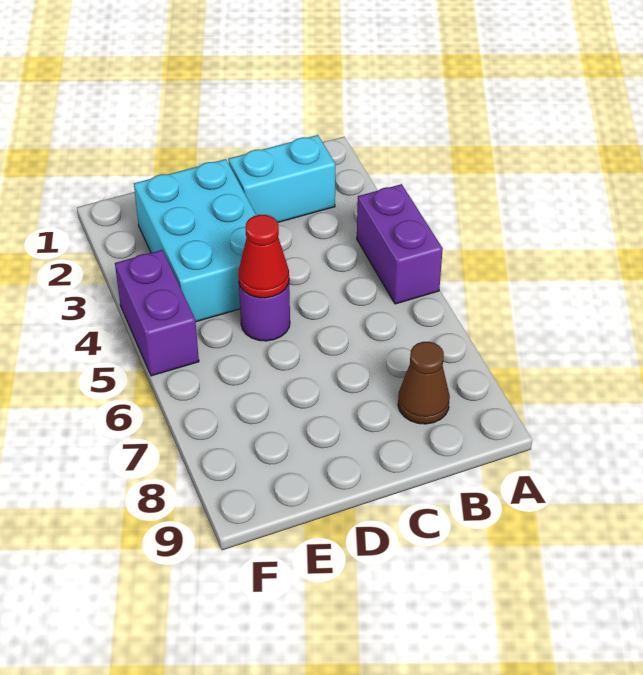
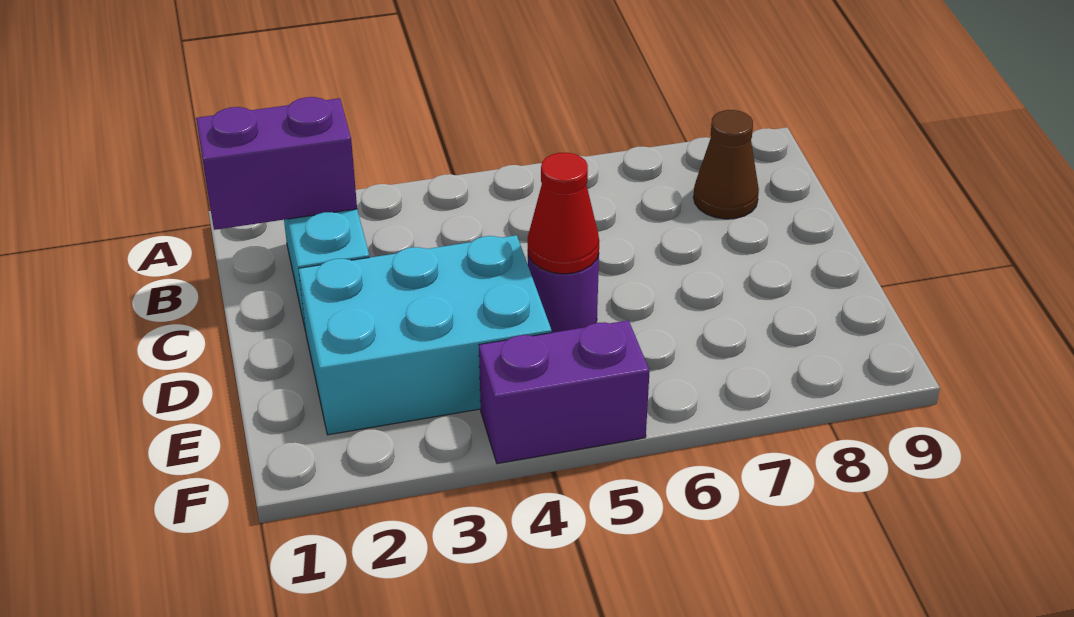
purple brick A4:A5 level 1 -> purple brick B1:B2 level 2

